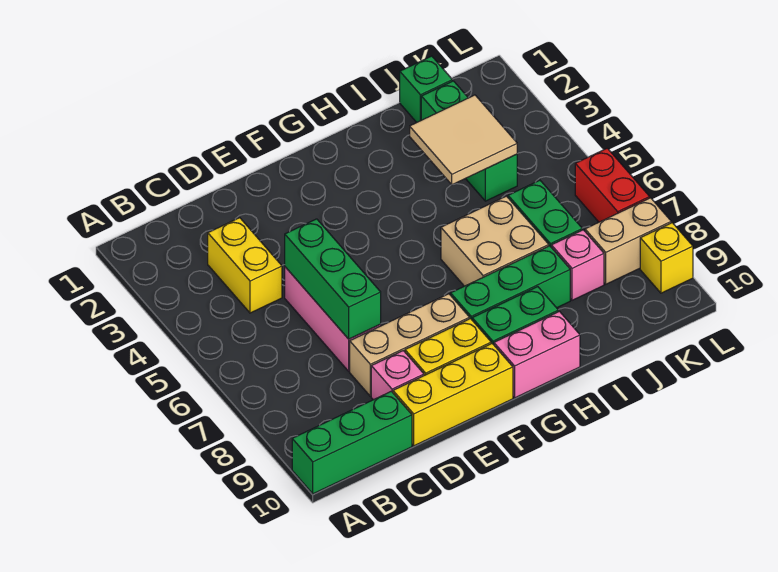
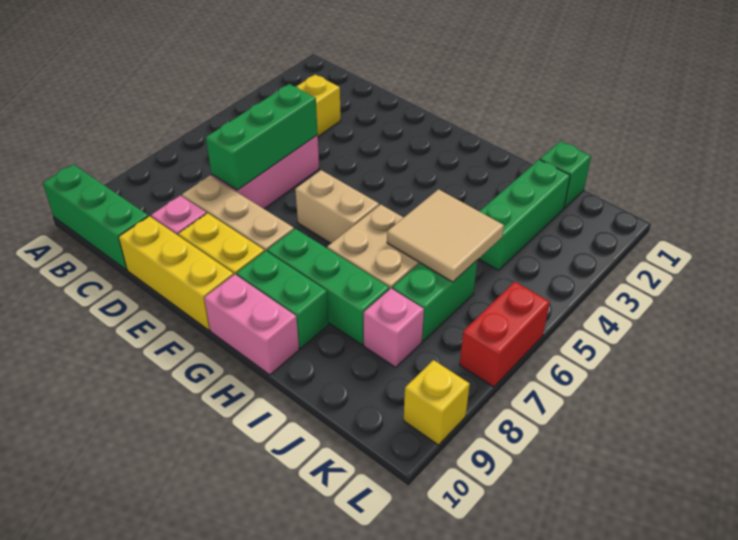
tan tile I3:J4 level 2 -> tan tile I5:J6 level 2
tan brick K8:L8 level 1 -> tan brick F6:G6 level 1

